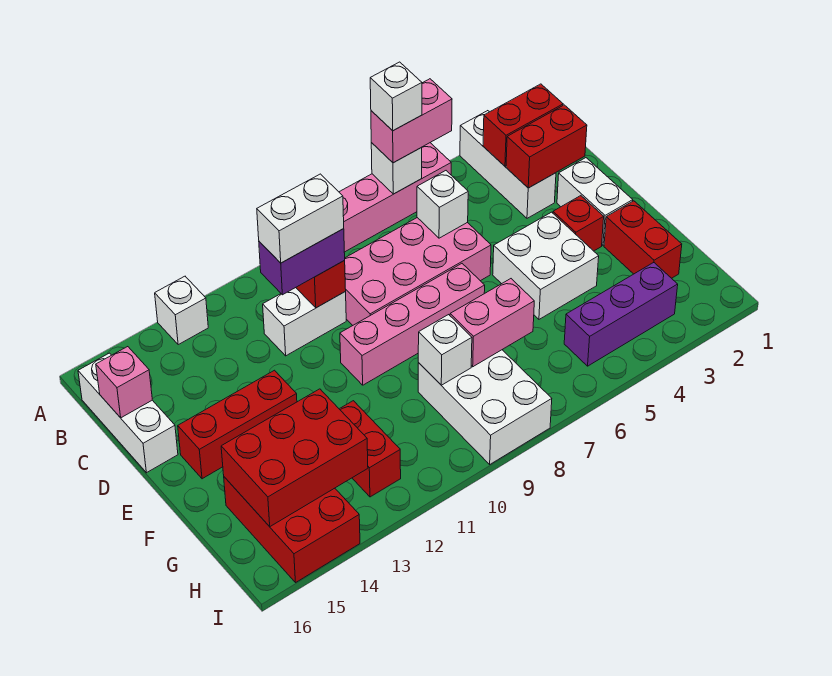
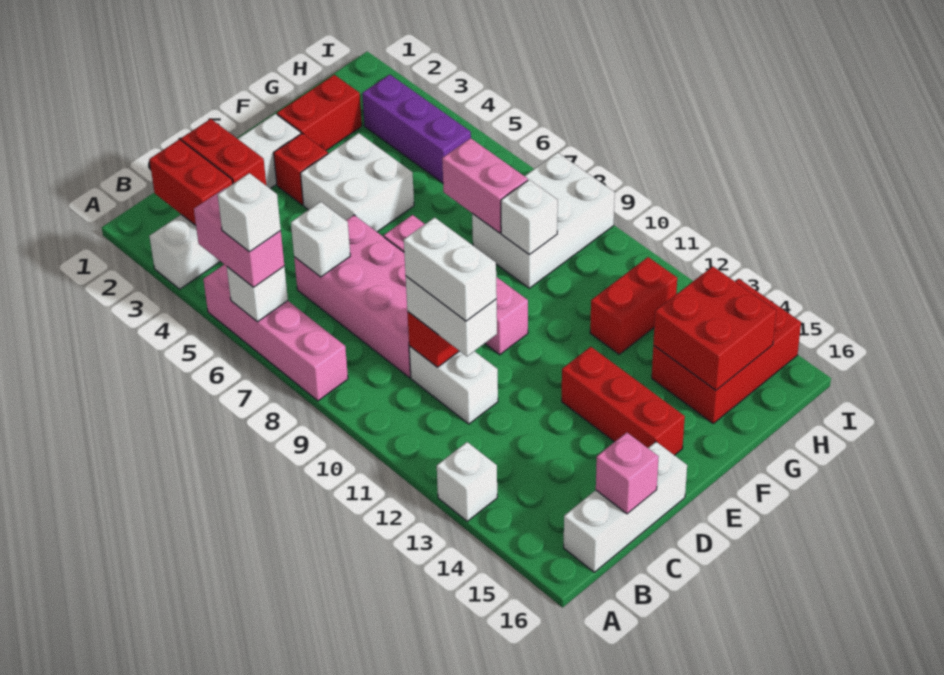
purple brick C10:C11 level 3 -> white brick C10:C11 level 3
red brick G13:H15 level 2 -> red brick G14:H15 level 2

